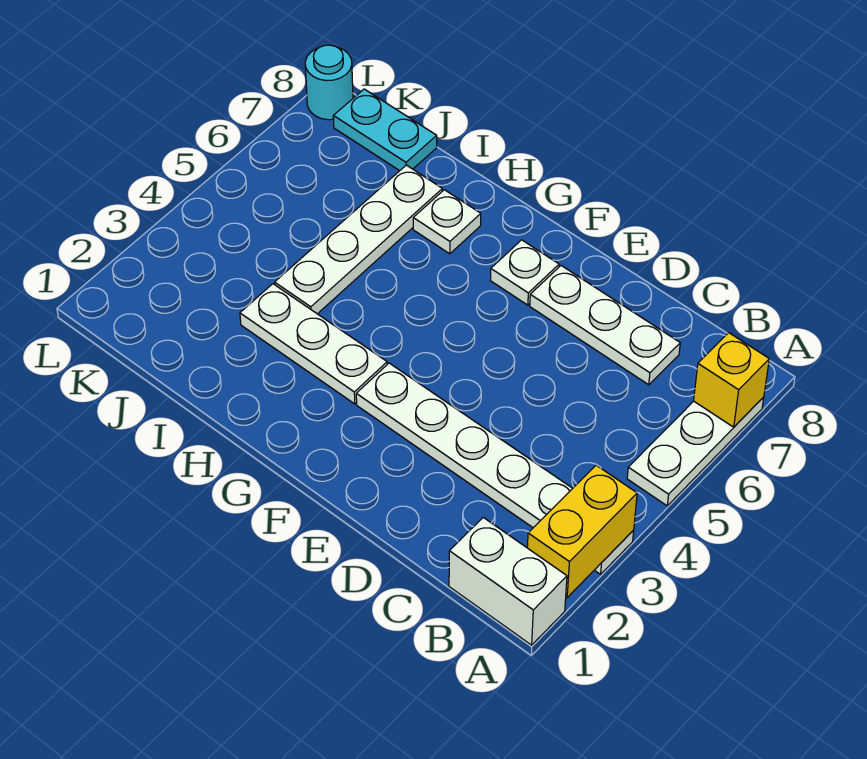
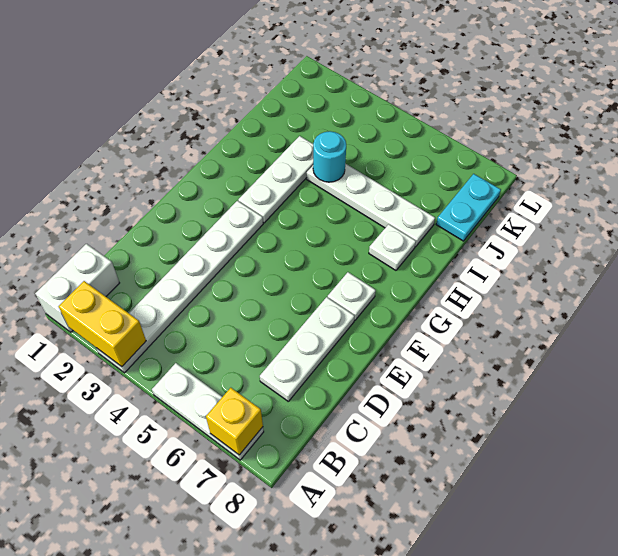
cyan round brick L8 level 1 -> cyan round brick I4 level 2

